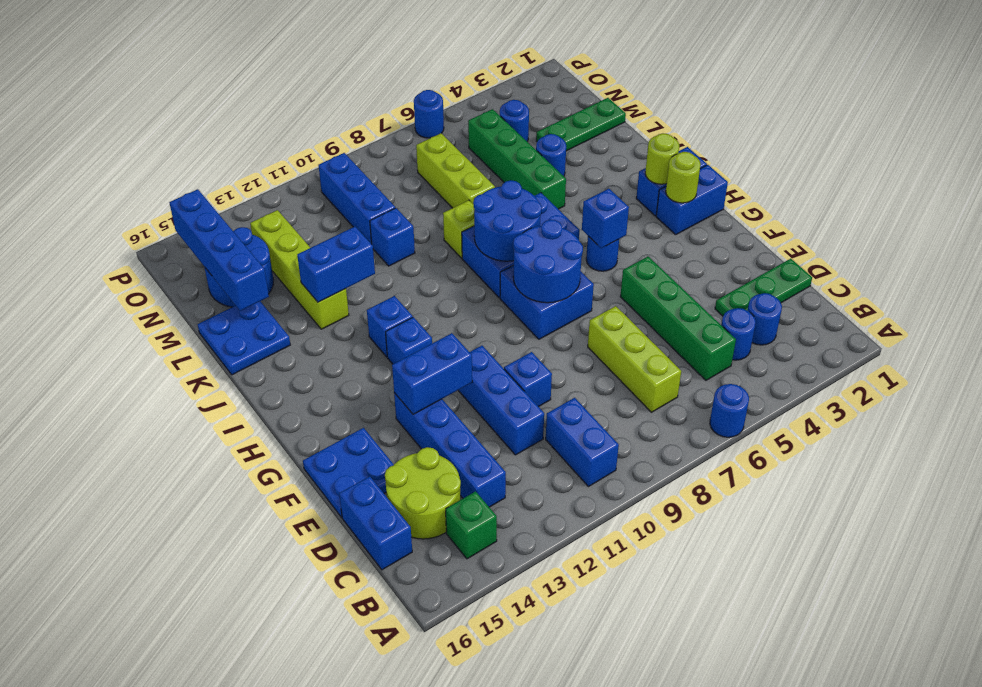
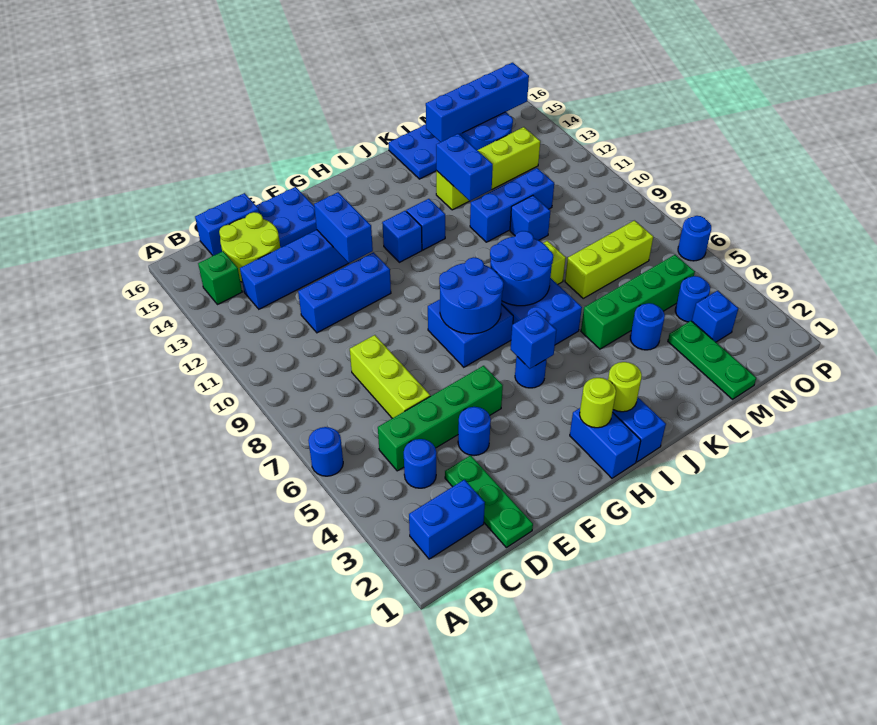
blue brick B10:C10 level 1 -> blue brick B2:C2 level 1
blue round brick C3 level 1 -> blue round brick E4 level 1
lime brick C7:E7 level 1 -> lime brick D6:D8 level 1
blue brick E10 level 1 -> blue brick N3 level 1
blue brick M10:O10 level 1 -> blue brick K11:M11 level 1

